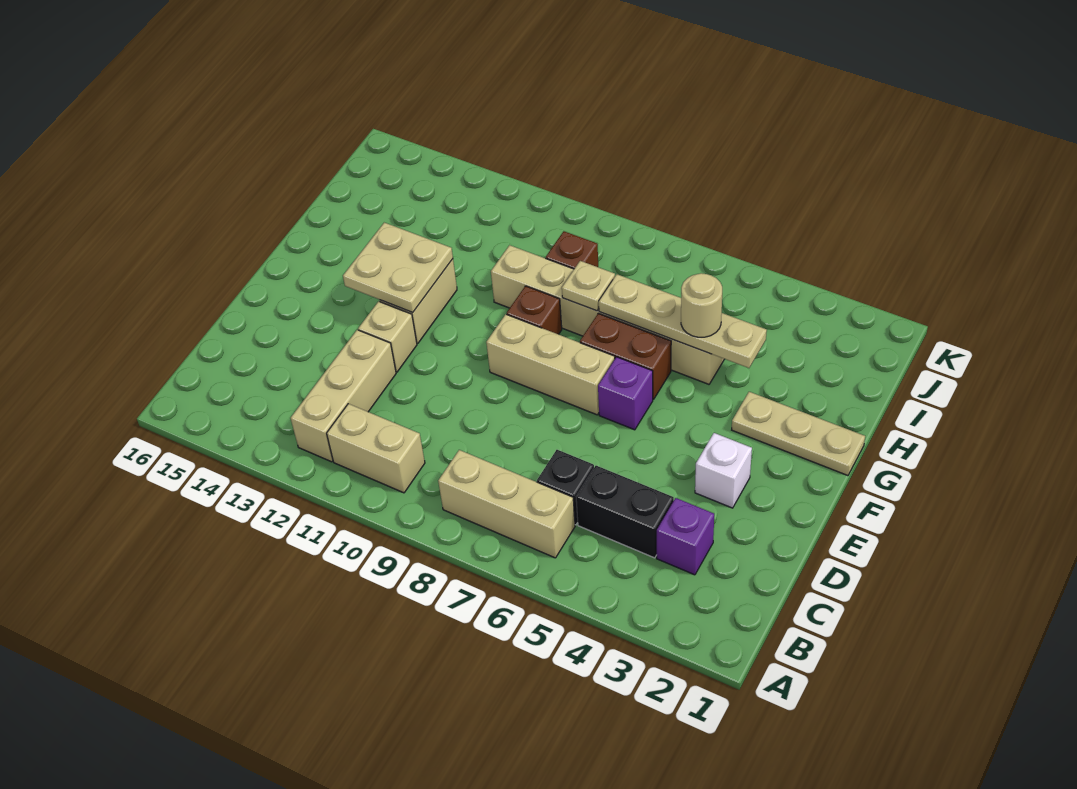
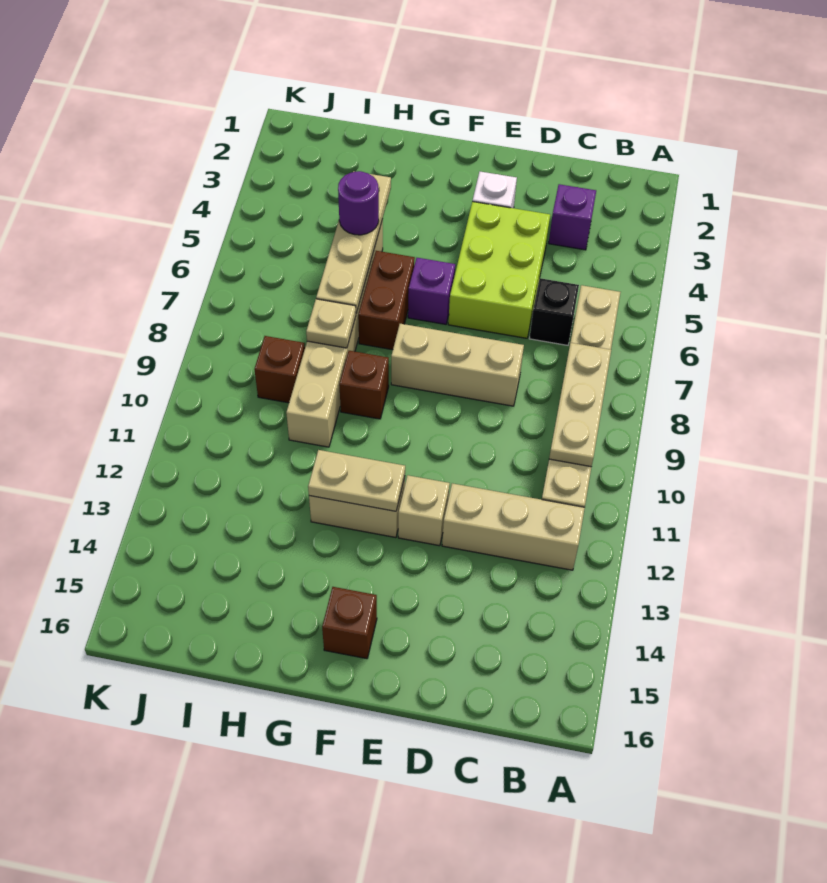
black brick C4:C5 level 1 -> none
none -> lime brick D4:E6 level 1
tan brick F7:F9 level 1 -> tan brick D8:F8 level 1
tan plate F12:G13 level 2 -> tan plate F12:G12 level 2
none -> brown brick F15 level 1
tan plate G1:G3 level 1 -> tan plate B8:B10 level 2
tan round brick H5 level 3 -> purple round brick H5 level 3

